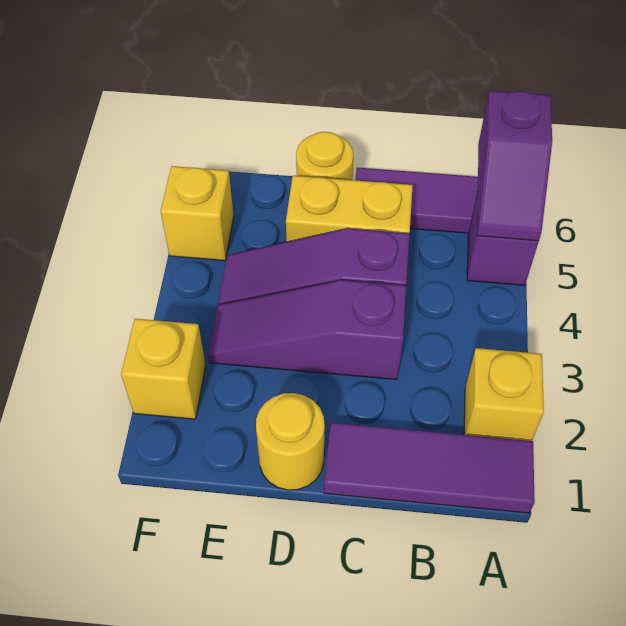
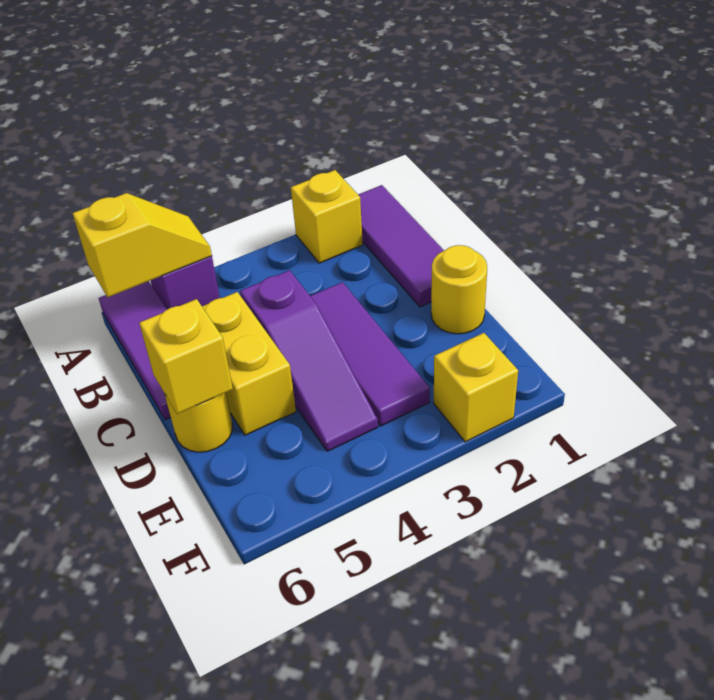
purple slope A5:A6 level 2 top 6 -> yellow slope A5:A6 level 2 top 6
purple slope C3:E3 level 1 top C -> purple tile C3:E3 level 1
yellow brick F5 level 1 -> yellow brick D6 level 2

